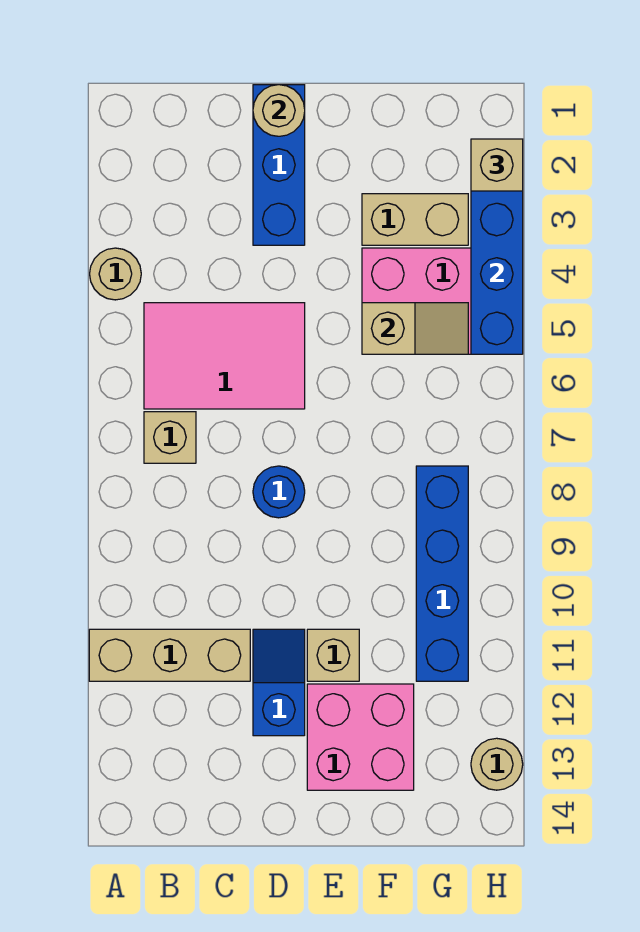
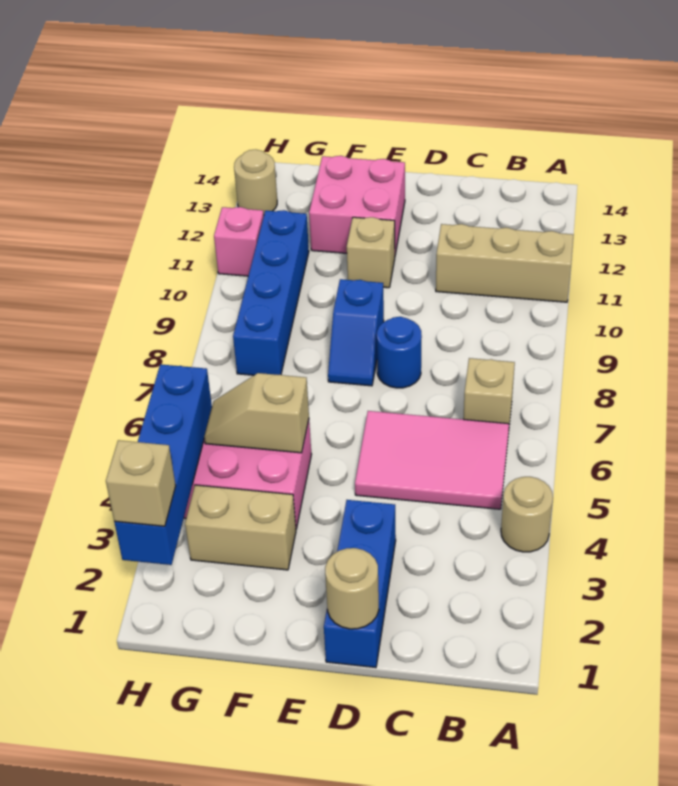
blue slope D11:D12 level 1 top 12 -> blue slope E8:E9 level 1 top 9
none -> pink brick H11 level 1

